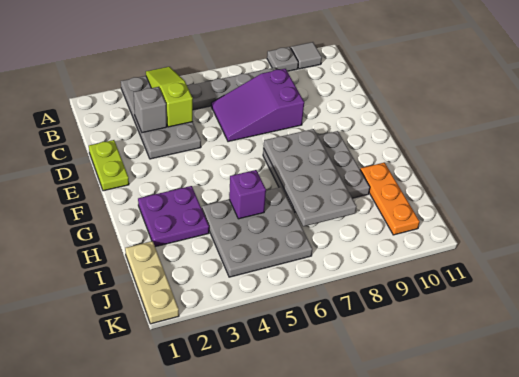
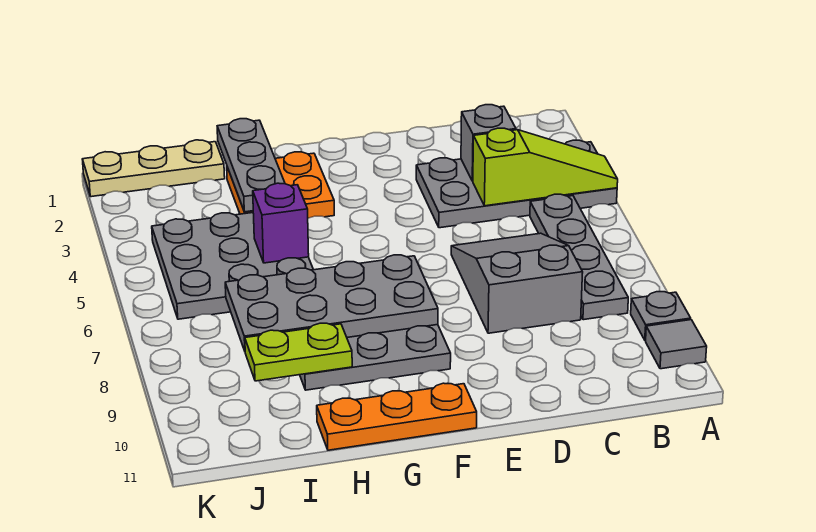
purple slope C6:D8 level 1 top 8 -> grey slope C6:D8 level 1 top 8
lime plate D1:E1 level 1 -> lime plate H9:I9 level 2
purple plate G2:H3 level 1 -> orange plate G2:H3 level 1
none -> grey plate H1:H3 level 2
orange plate H10:J10 level 1 -> orange plate F11:H11 level 1

